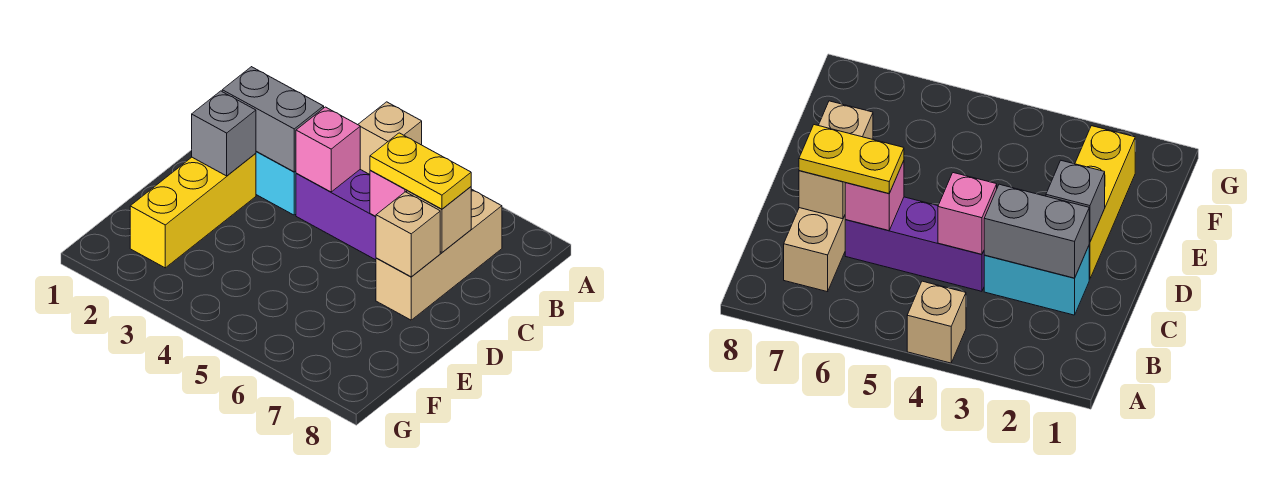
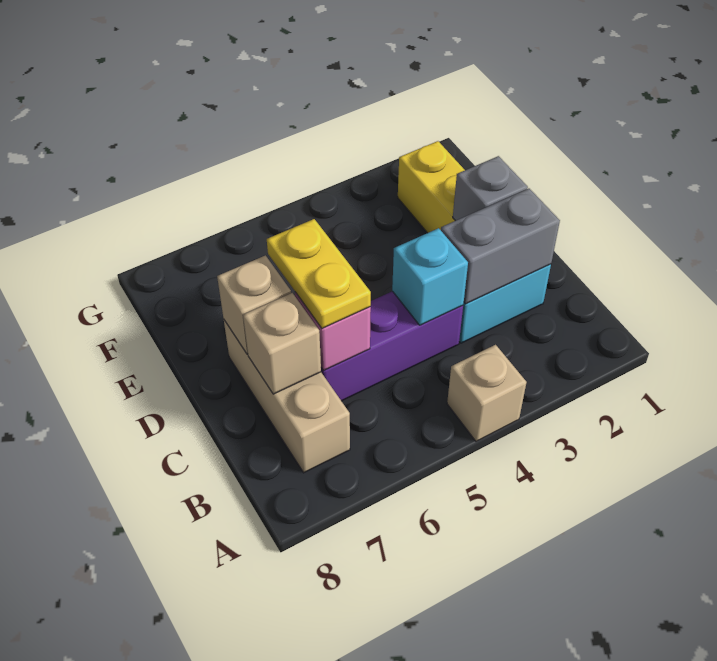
pink brick C4 level 2 -> cyan brick C4 level 2
yellow plate C6:C7 level 3 -> yellow plate C6:D6 level 3

